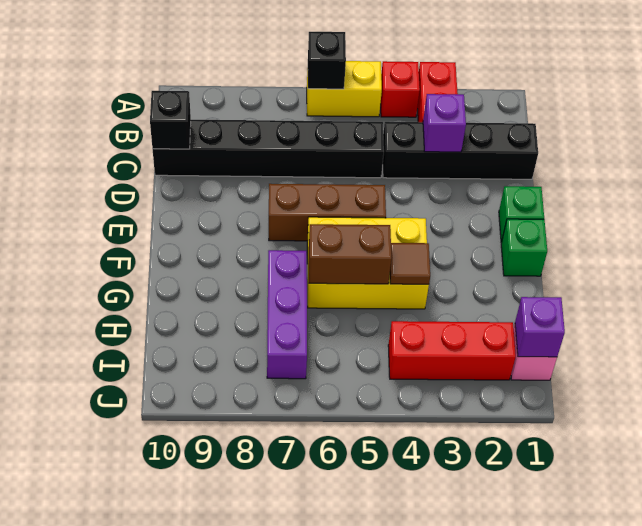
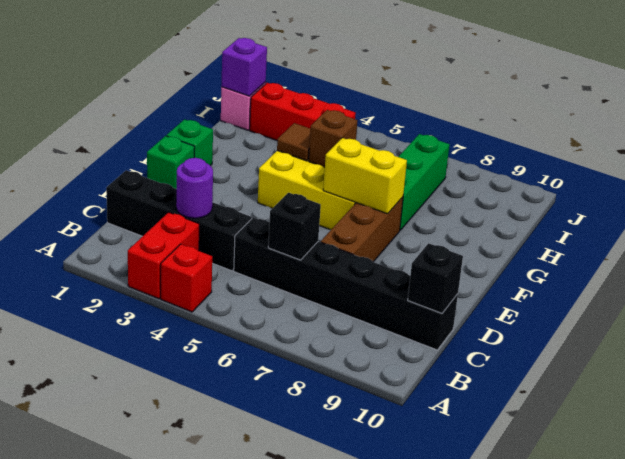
yellow brick A5:A6 level 1 -> yellow brick F6:F7 level 2
black brick A6 level 2 -> black brick C6 level 2
purple brick C3 level 2 -> purple round brick C3 level 2
brown brick E5:E7 level 1 -> brown brick D7:F7 level 1
brown brick G5:G6 level 2 -> brown brick G5 level 2
purple brick G7:I7 level 1 -> green brick G7:I7 level 1

